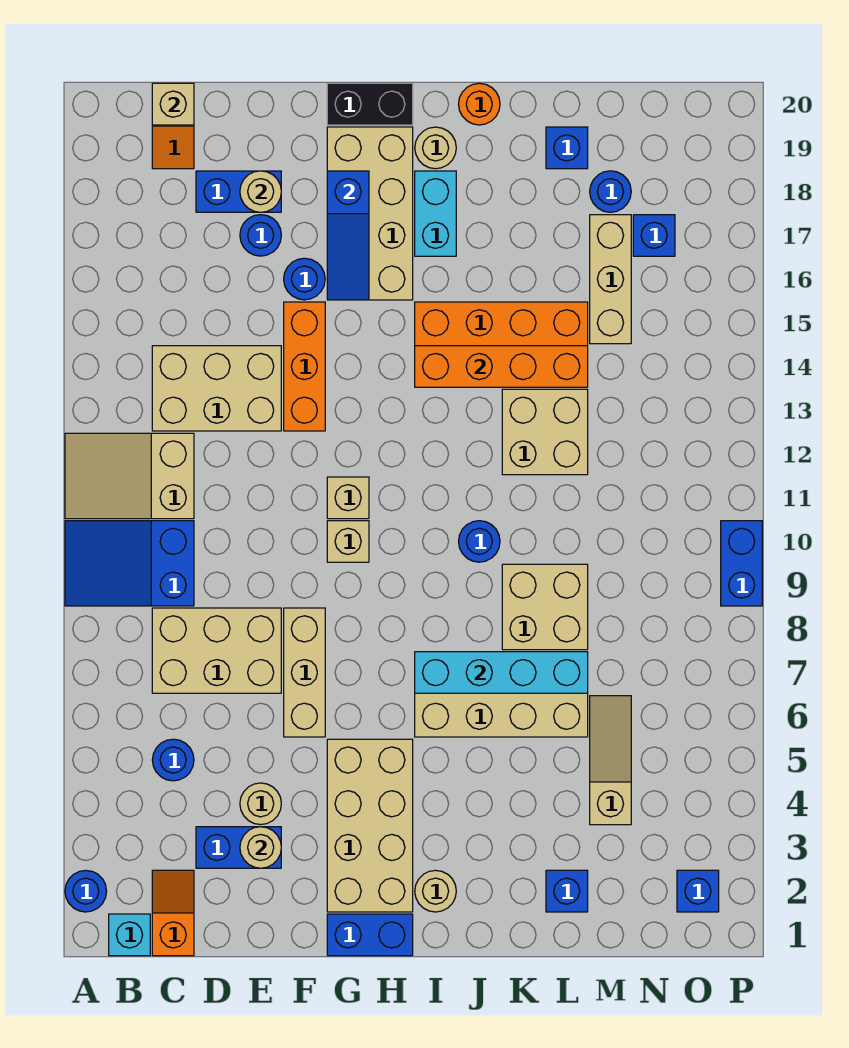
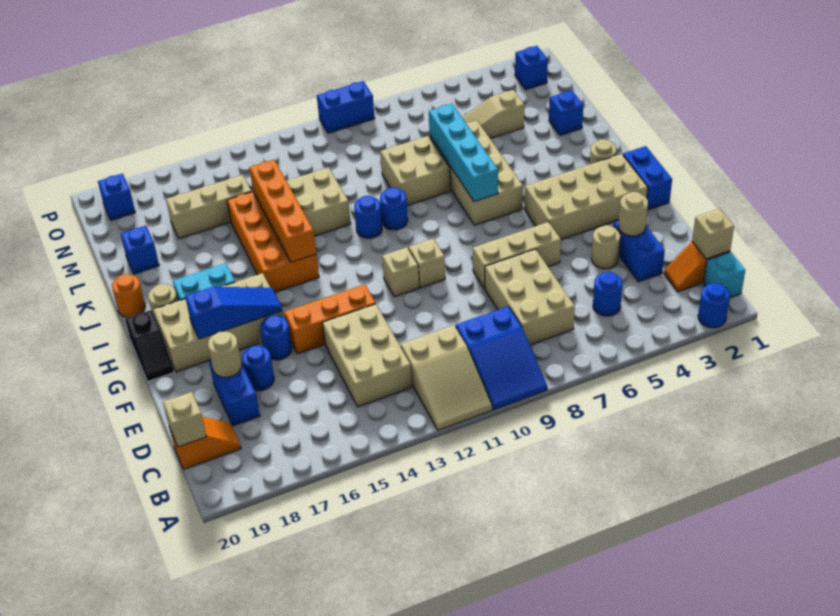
none -> tan brick C1 level 2
black brick G20:H20 level 1 -> black slope G20:H20 level 1 top H
blue round brick M18 level 1 -> blue round brick J11 level 1
blue brick N17 level 1 -> blue brick O19 level 1

